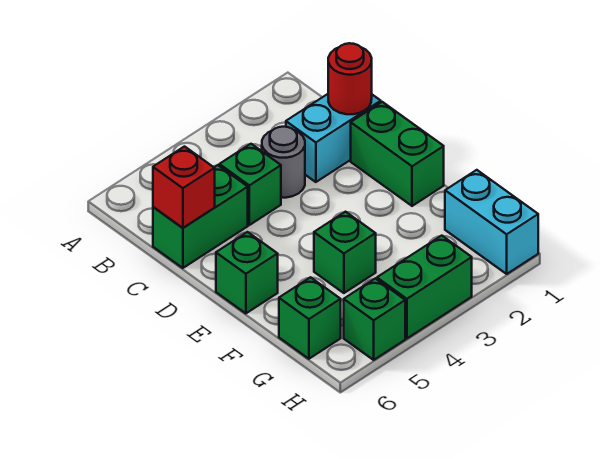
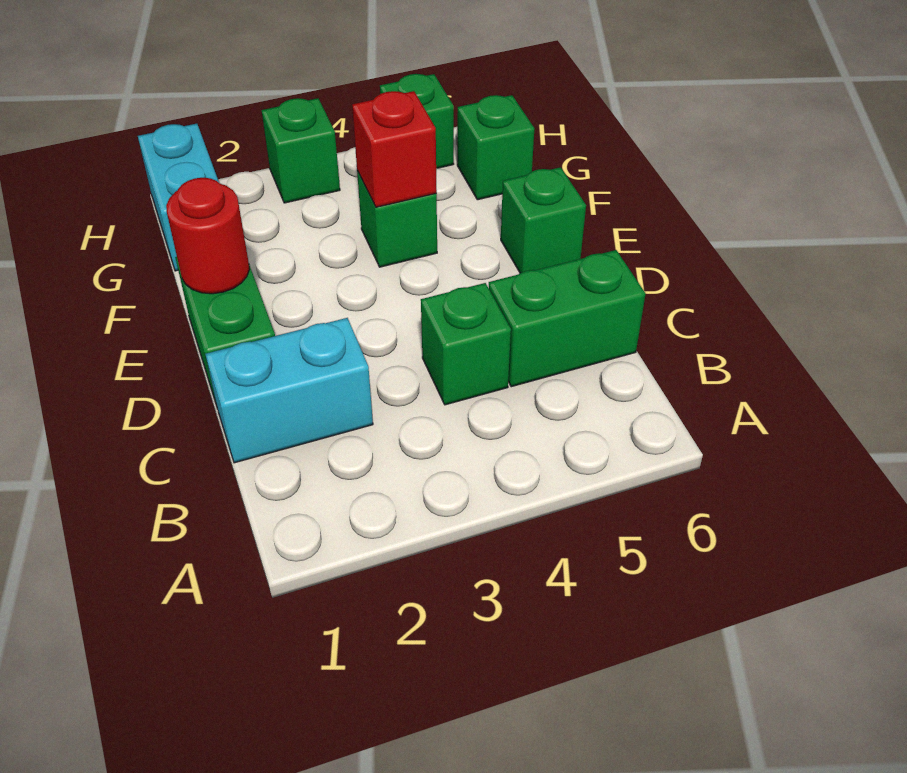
red round brick C1 level 2 -> red round brick E1 level 2
grey round brick C3 level 1 -> none
red brick C6 level 2 -> red brick F4 level 2
green brick H3:H4 level 1 -> green brick H3 level 1

